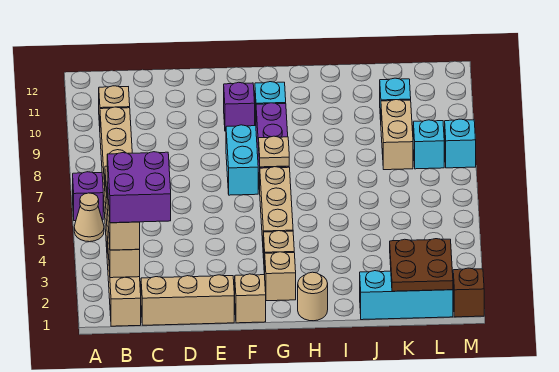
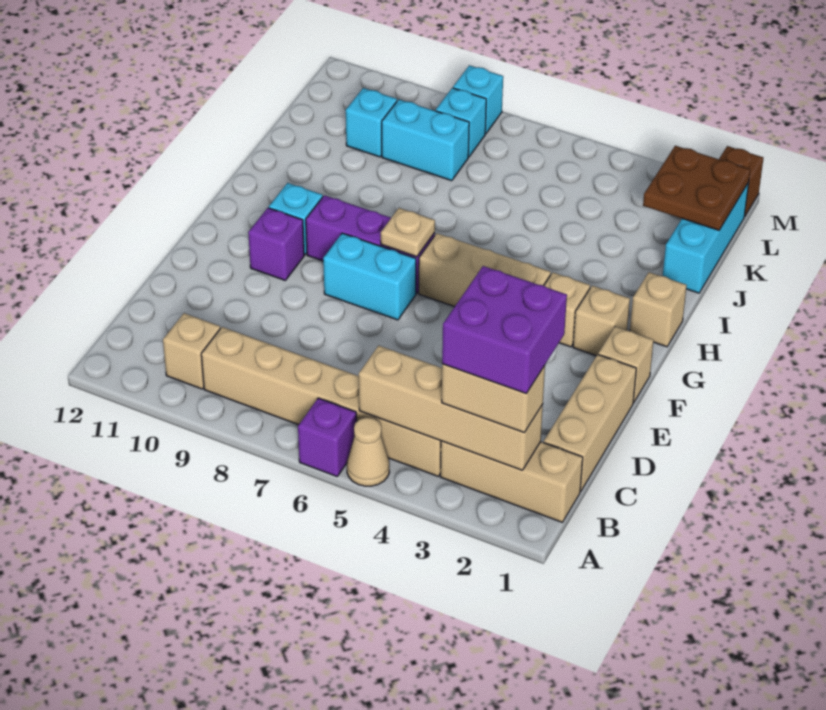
tan round brick H1 level 1 -> tan brick H1 level 1
tan brick K8:K9 level 1 -> cyan brick K8:K9 level 1

